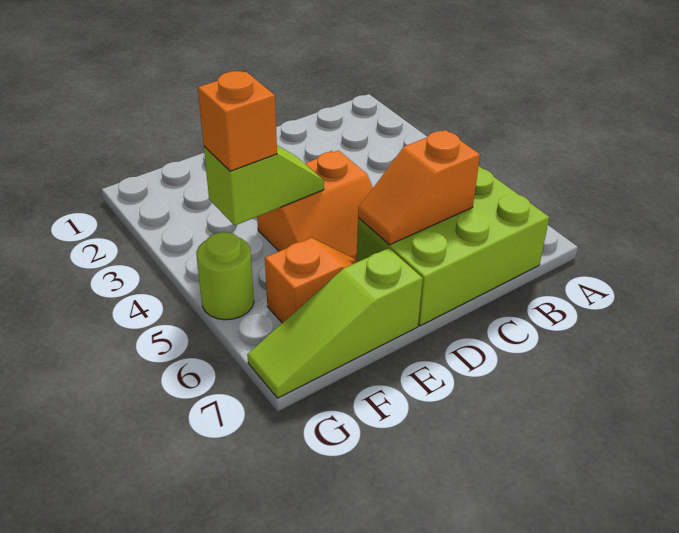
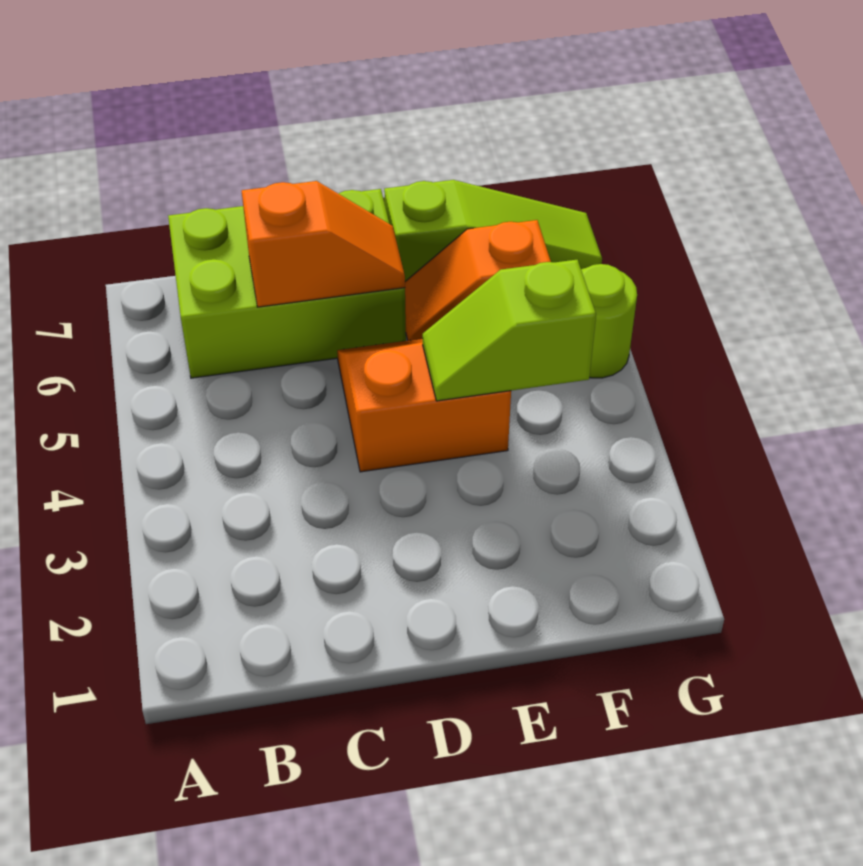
orange brick F4 level 3 -> none

